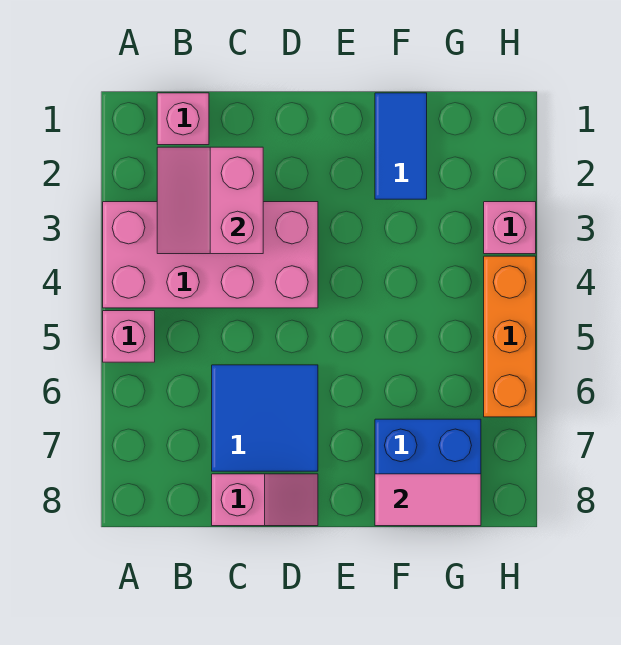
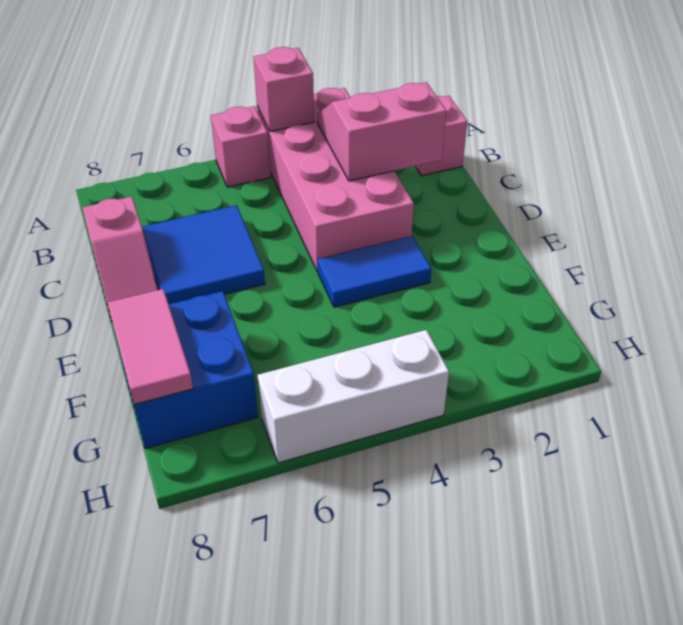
blue tile F1:F2 level 1 -> blue tile E3:E4 level 1
pink brick H3 level 1 -> pink brick A4 level 2
orange brick H4:H6 level 1 -> white brick H4:H6 level 1

